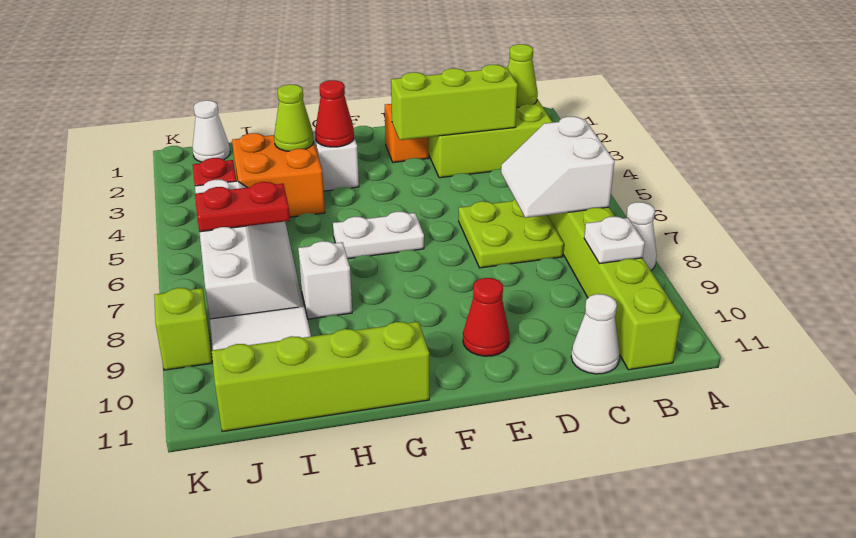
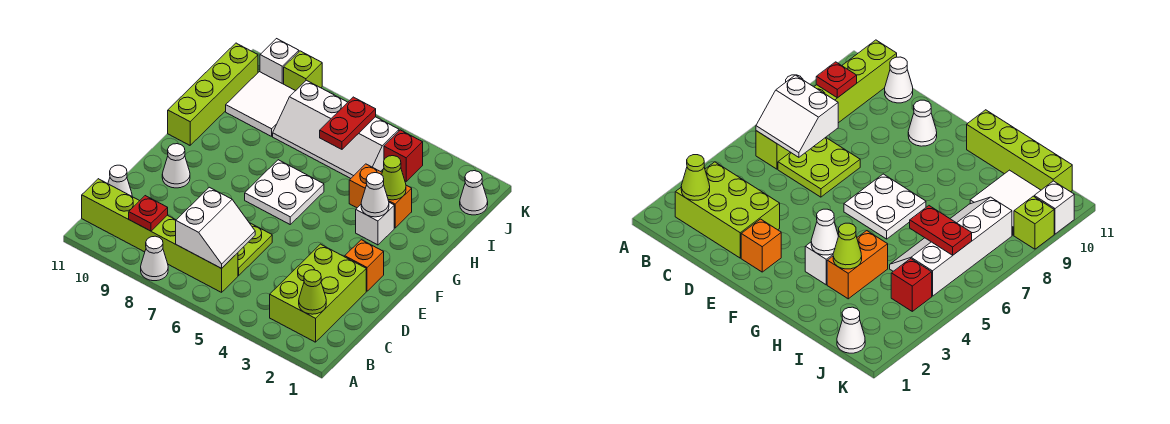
white slope B6:C7 level 2 top B -> white slope B6:C7 level 2 top 7
white plate B9 level 2 -> red plate B9 level 2
lime brick C3:E3 level 2 -> none
red cone E10 level 1 -> white cone E10 level 1
white plate F6:G6 level 1 -> white plate F6:G7 level 1
red cone G3 level 2 -> white cone G3 level 2
orange brick H3:I4 level 1 -> orange brick H3:H4 level 1
white brick H8 level 1 -> white brick K10 level 1

